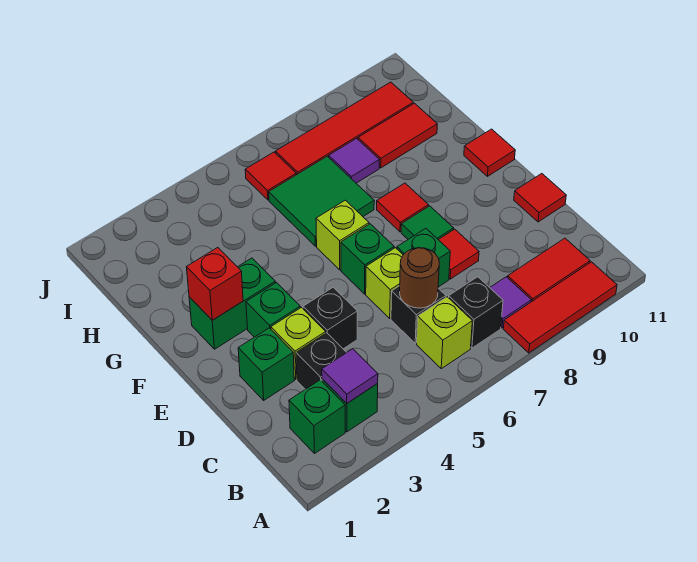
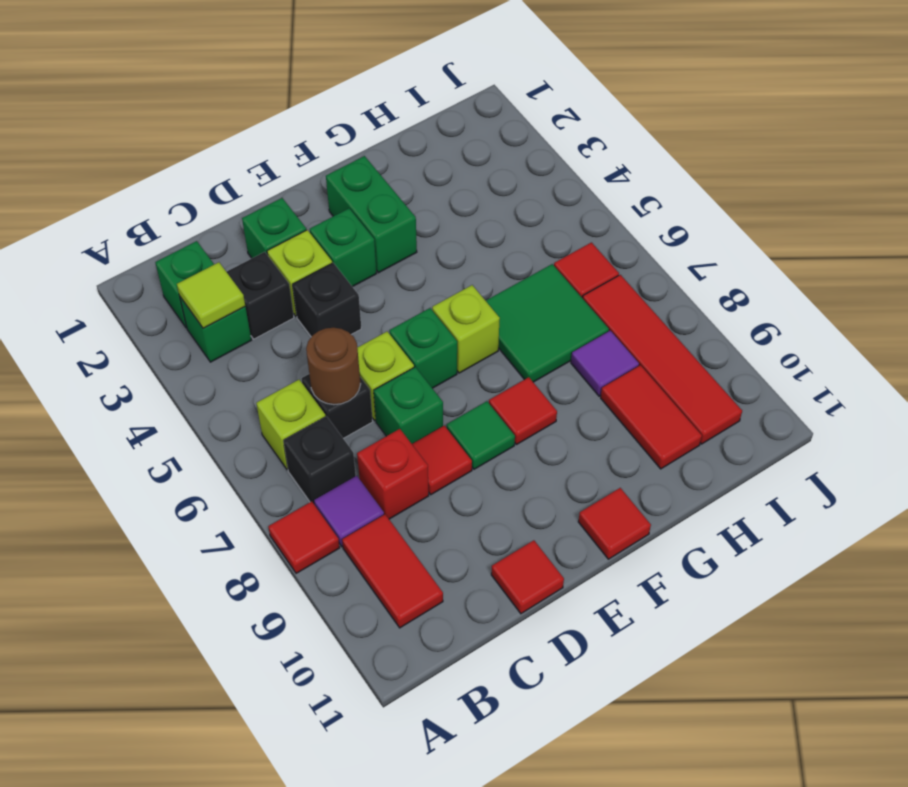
red tile A8:A10 level 1 -> red tile A8 level 1
purple tile B3 level 2 -> lime tile B3 level 2
red brick F2 level 2 -> red brick C8 level 1

